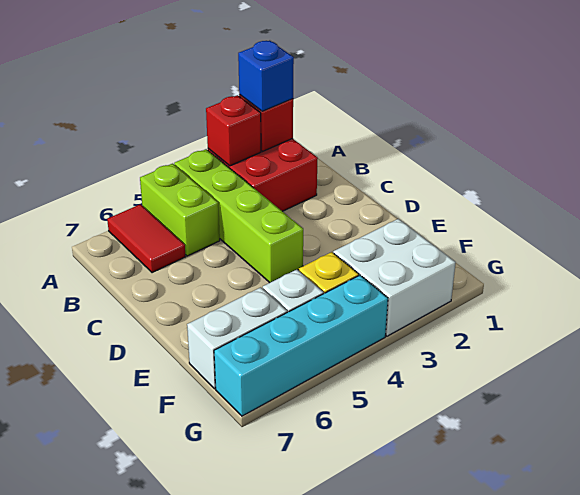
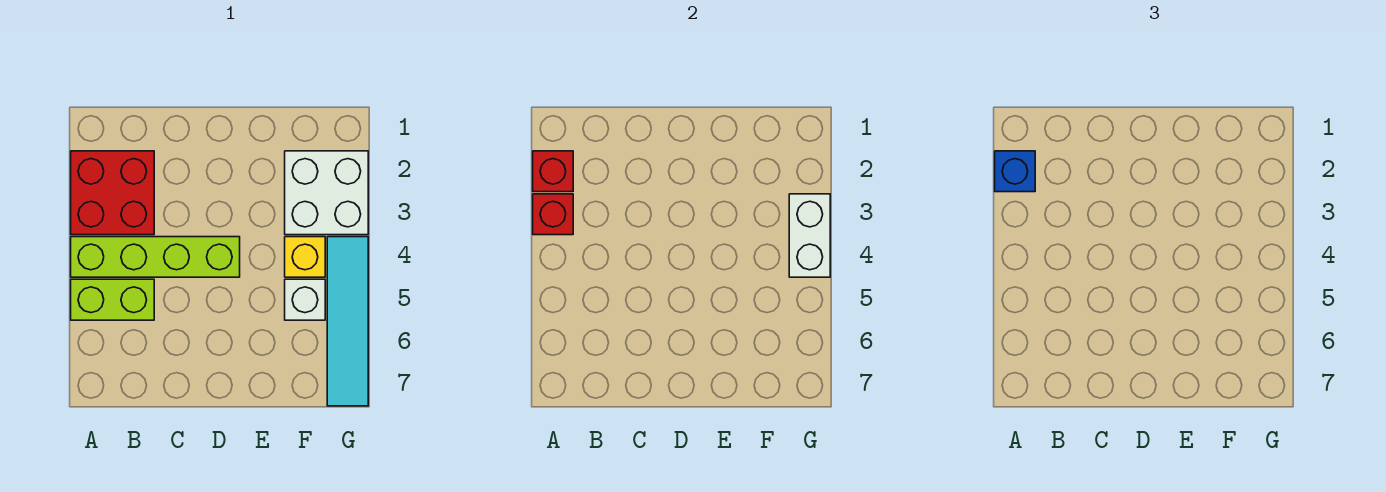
red tile A6:B6 level 1 -> none
white brick F6:F7 level 1 -> white brick G3:G4 level 2
cyan brick G4:G7 level 1 -> cyan tile G4:G7 level 1

